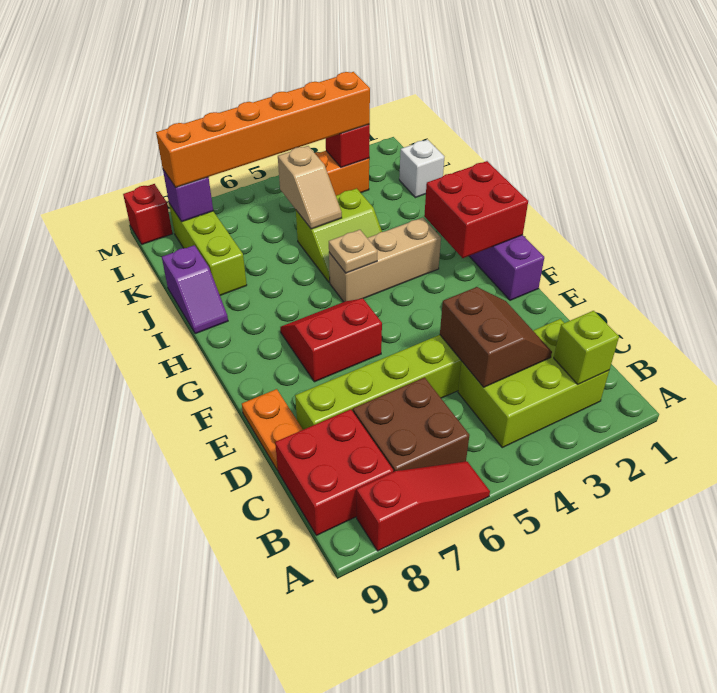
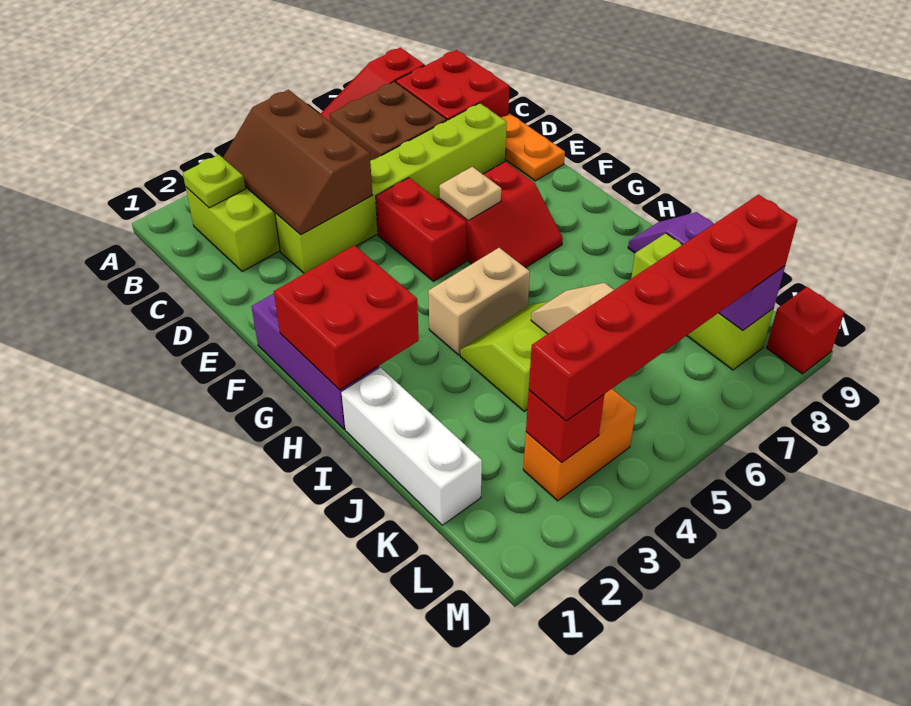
lime brick B2 level 2 -> lime plate B2 level 2
brown slope C3:D4 level 2 top 4 -> brown slope B3:D4 level 2 top 4
none -> red brick E5:F5 level 1
tan brick H3:H5 level 1 -> tan brick H4:H5 level 1
tan plate H5 level 2 -> tan plate F6 level 2
white brick K1 level 1 -> white brick I1:K1 level 1
orange brick L3:L8 level 3 -> red brick L3:L8 level 3

